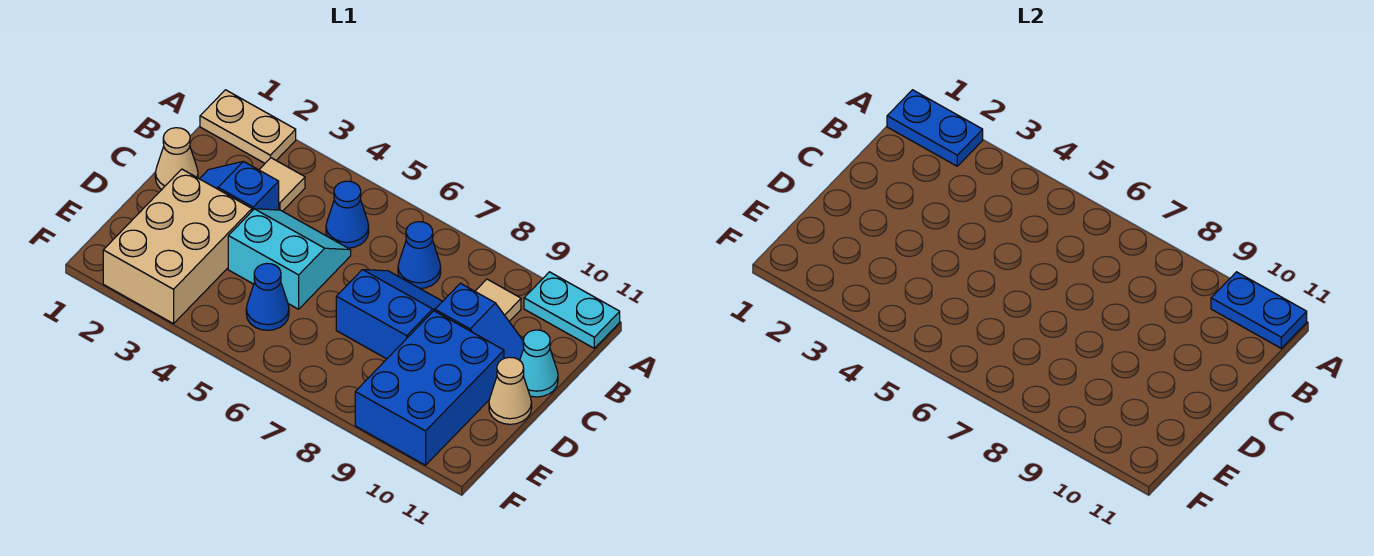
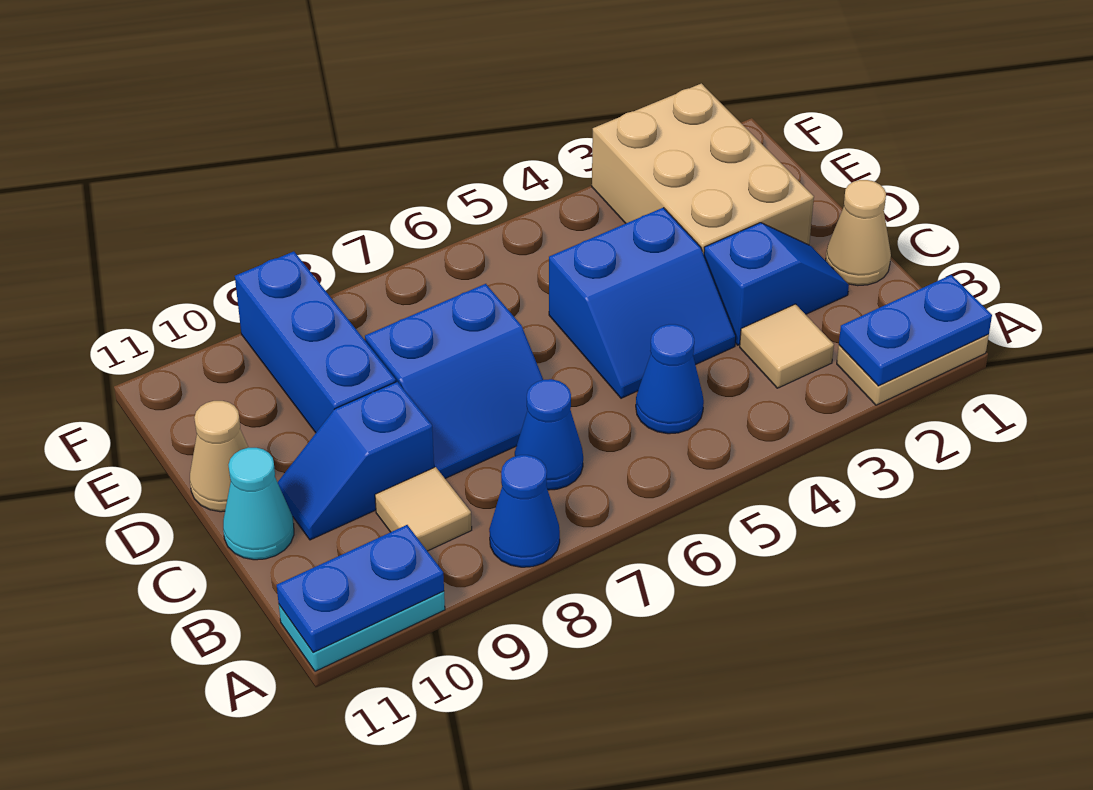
cyan slope C4:D5 level 1 top D -> blue slope C4:D5 level 1 top D
blue brick D9:F10 level 1 -> blue brick D9:F9 level 1
blue cone E5 level 1 -> blue cone A8 level 1

